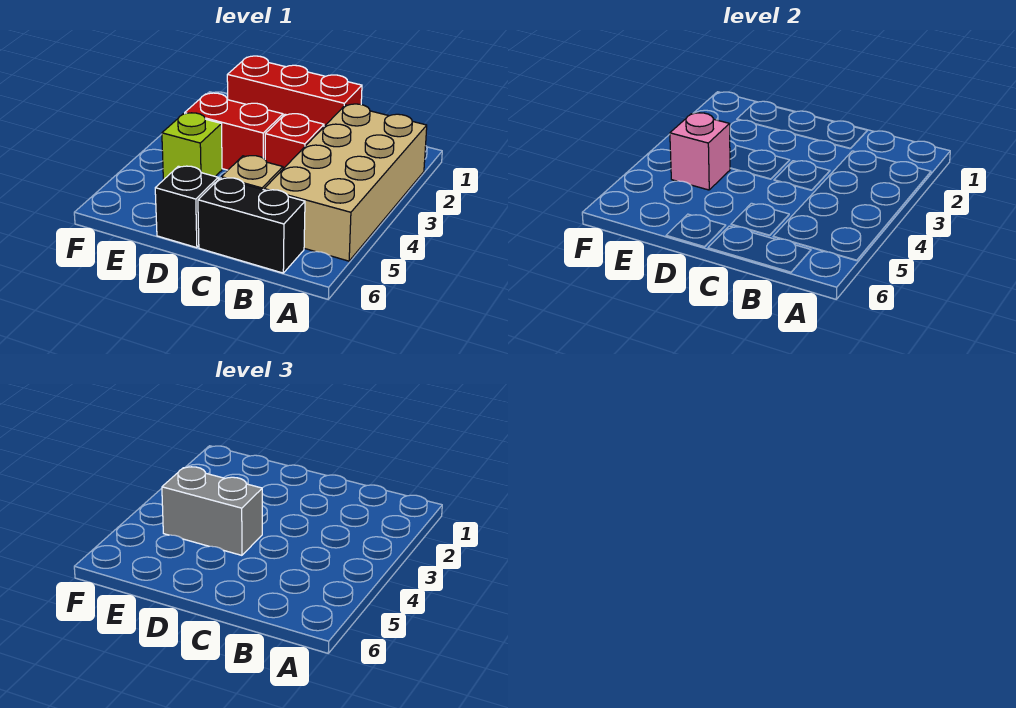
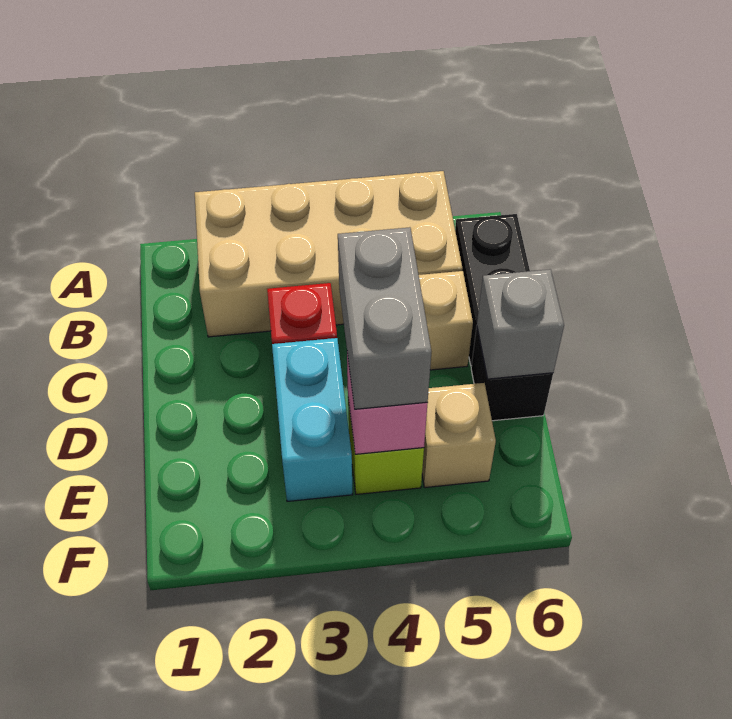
red brick C1:E1 level 1 -> none
red brick D3:E3 level 1 -> cyan brick D3:E3 level 1
none -> grey brick D6 level 2
none -> tan brick E5 level 1

